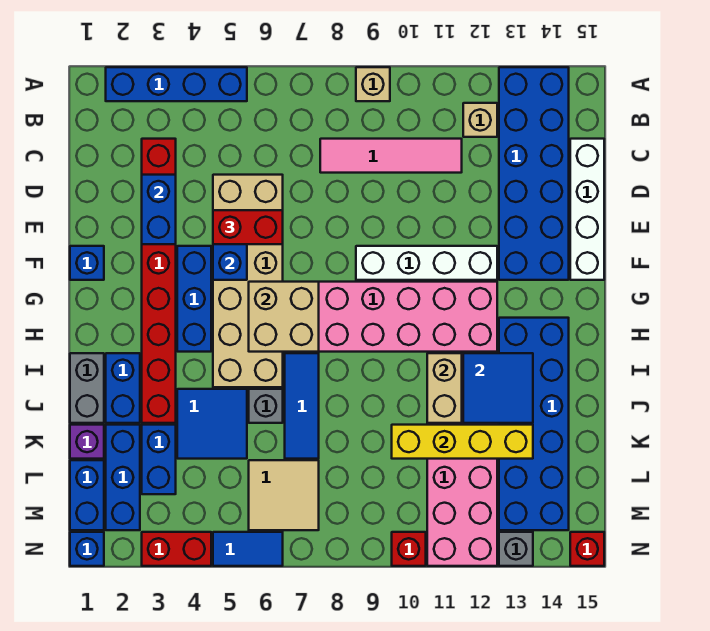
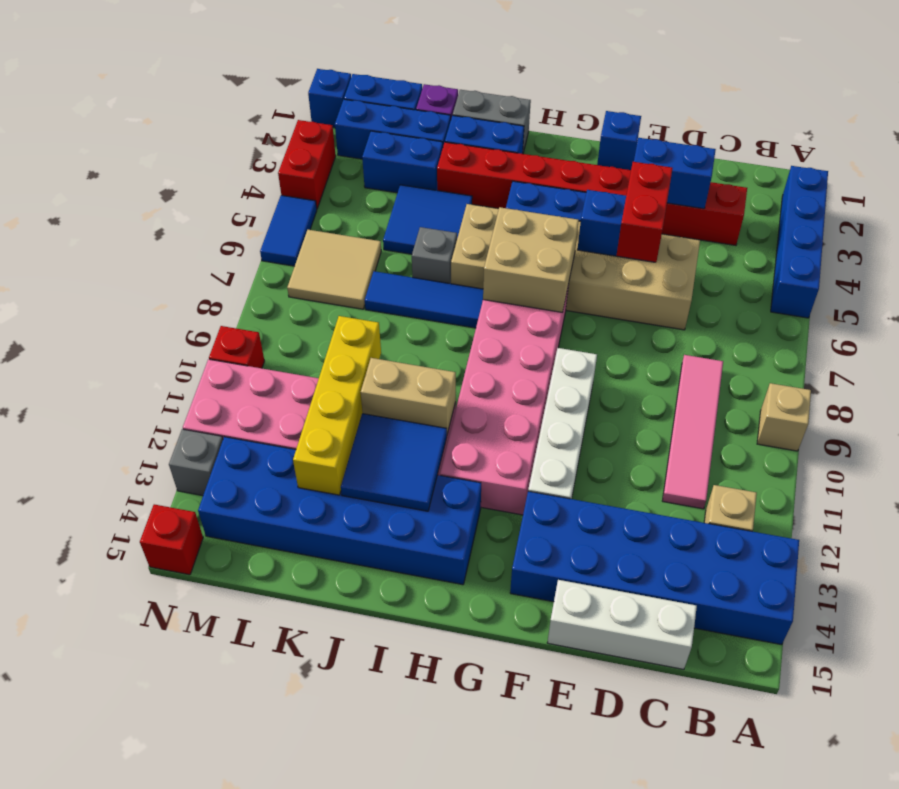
white brick C15:F15 level 1 -> white brick C15:E15 level 1

